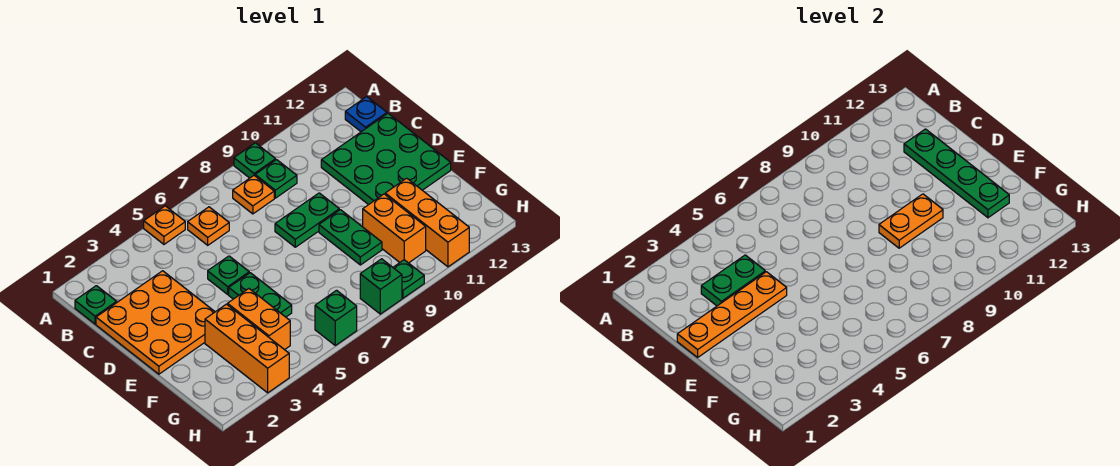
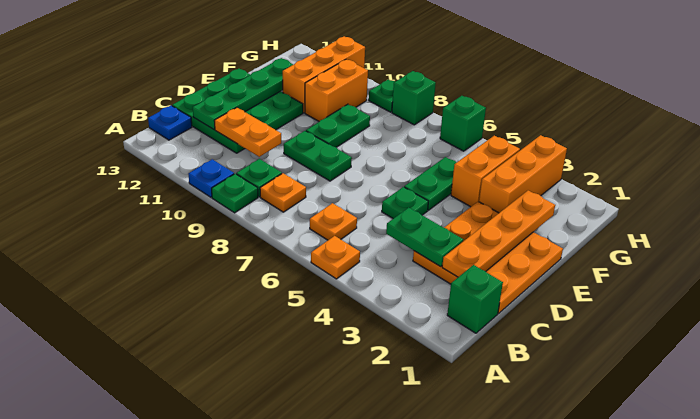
none -> blue plate A10 level 1
green plate B1 level 1 -> green brick B1 level 1
orange plate D1:D4 level 2 -> orange plate C2:F2 level 2
orange plate E9:E10 level 2 -> orange plate C10:C11 level 2

